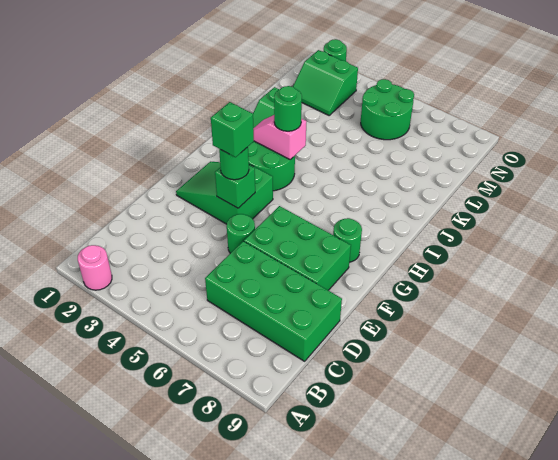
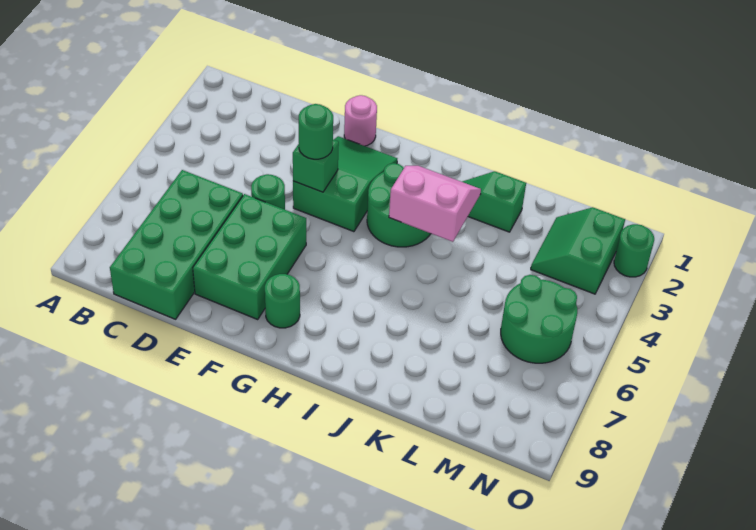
pink round brick A2 level 1 -> pink round brick F1 level 1
green brick F4 level 4 -> none
pink slope I3:I4 level 2 top 4 -> pink slope I3:J4 level 2 top 4
green round brick I4 level 3 -> none

